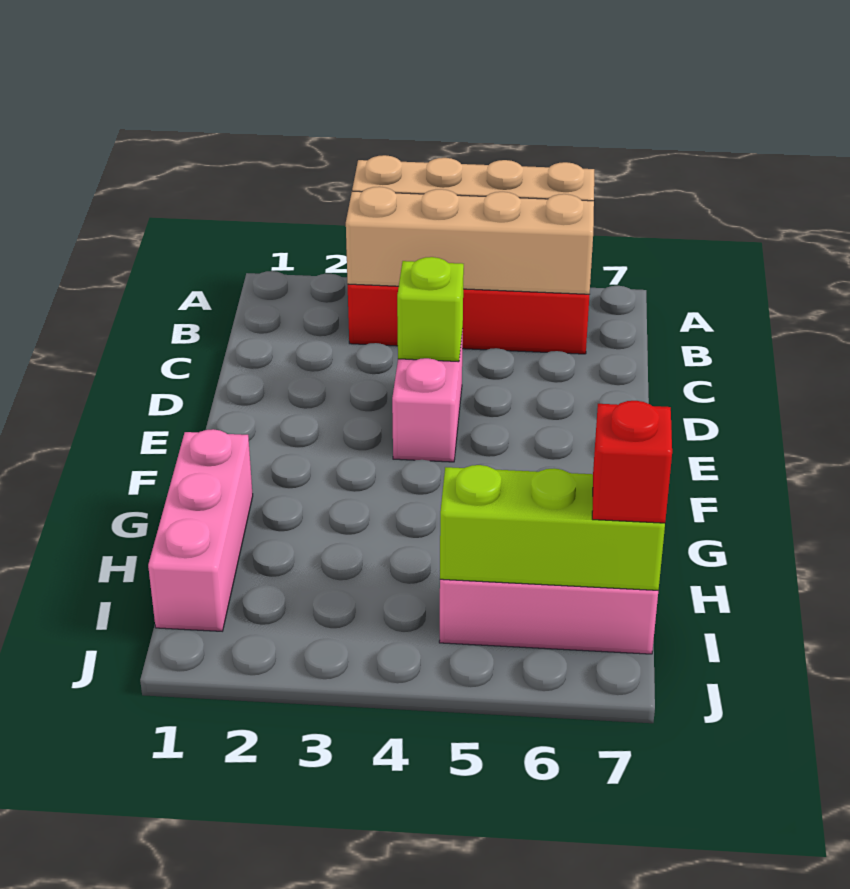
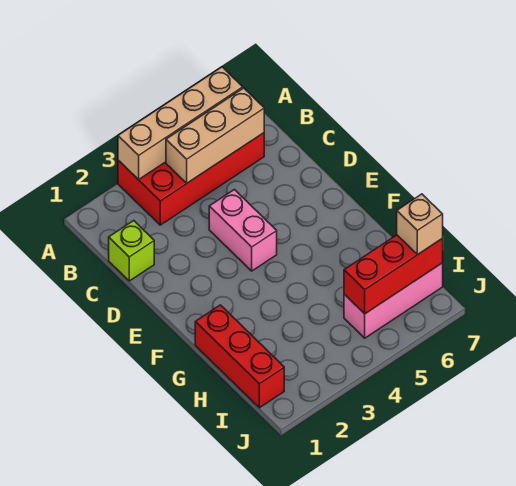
tan brick B3:B6 level 2 -> tan brick B4:B6 level 2
lime brick D4 level 2 -> lime brick C1 level 1
pink brick G1:I1 level 1 -> red brick G1:I1 level 1
lime brick I5:I7 level 2 -> red brick I5:I7 level 2
red brick I7 level 3 -> tan brick I7 level 3

